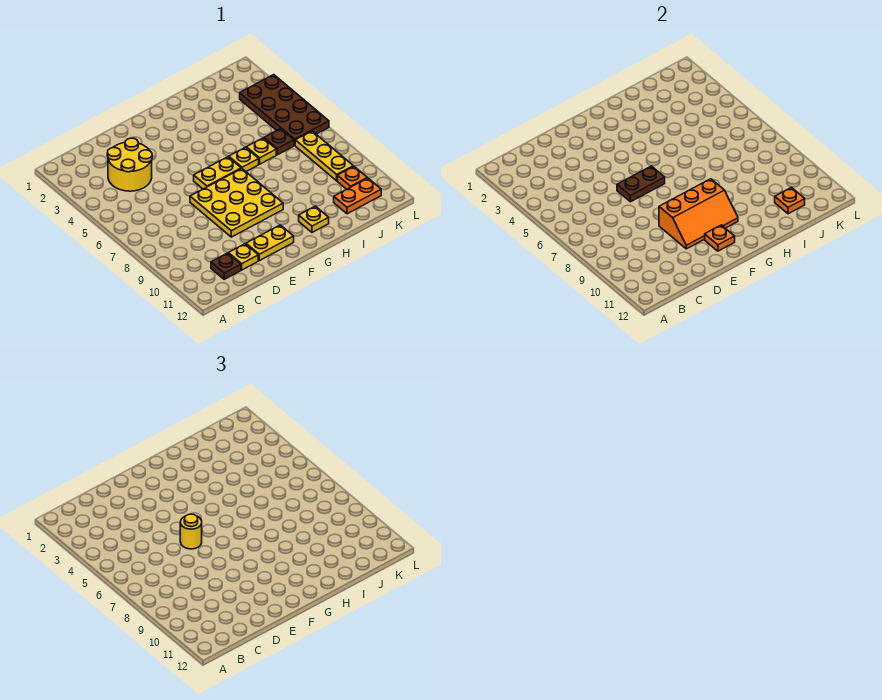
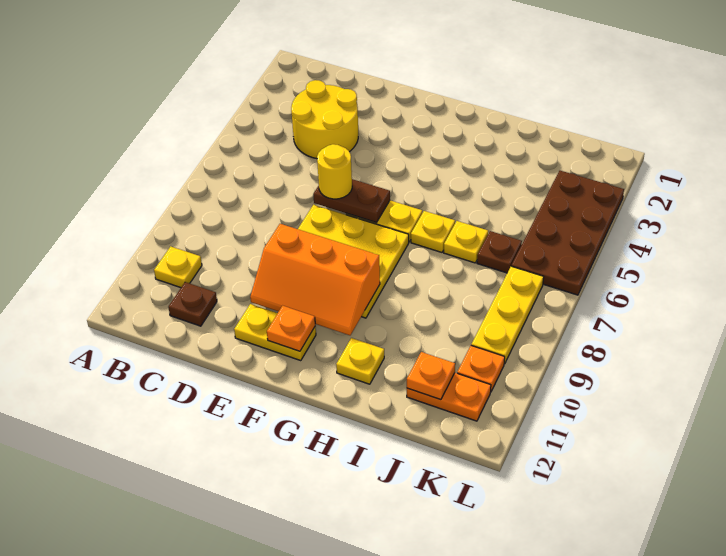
yellow plate D11 level 1 -> yellow plate B10 level 1

